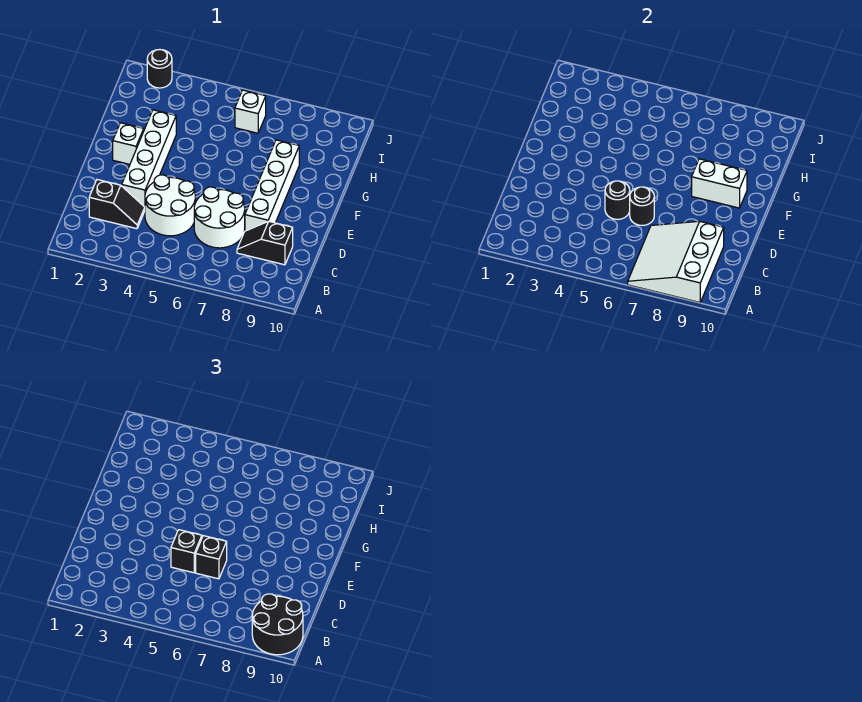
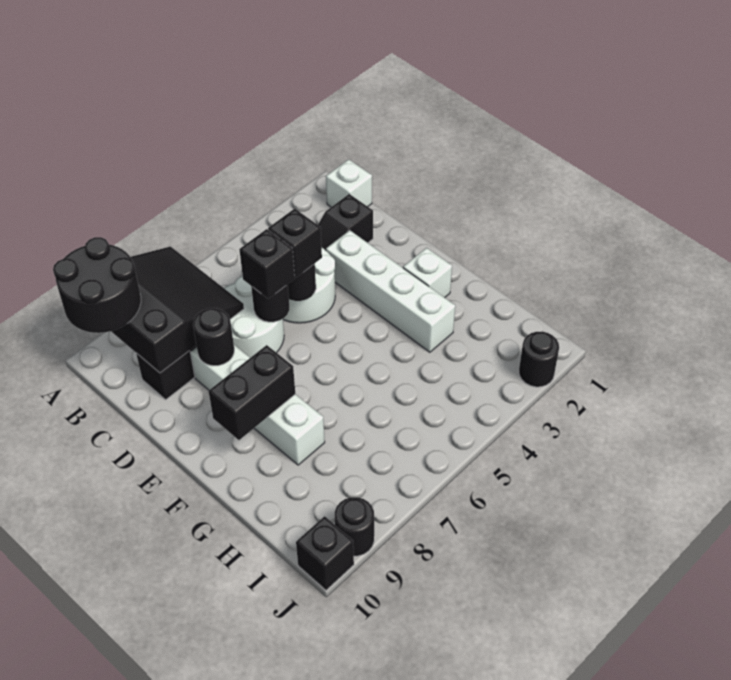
white slope A7:C9 level 2 top 9 -> black slope A7:C9 level 2 top 9
none -> black round brick D8 level 2
white brick F8:F9 level 2 -> black brick F8:F9 level 2
white brick I6 level 1 -> white brick B1 level 1
none -> black round brick J9 level 1
none -> black brick J10 level 1

